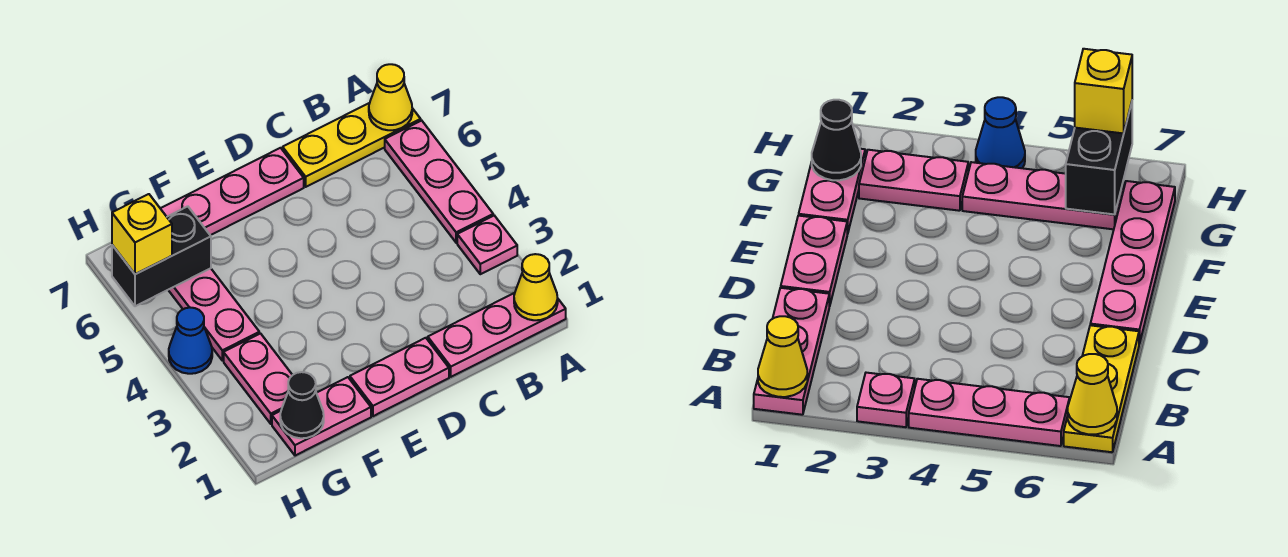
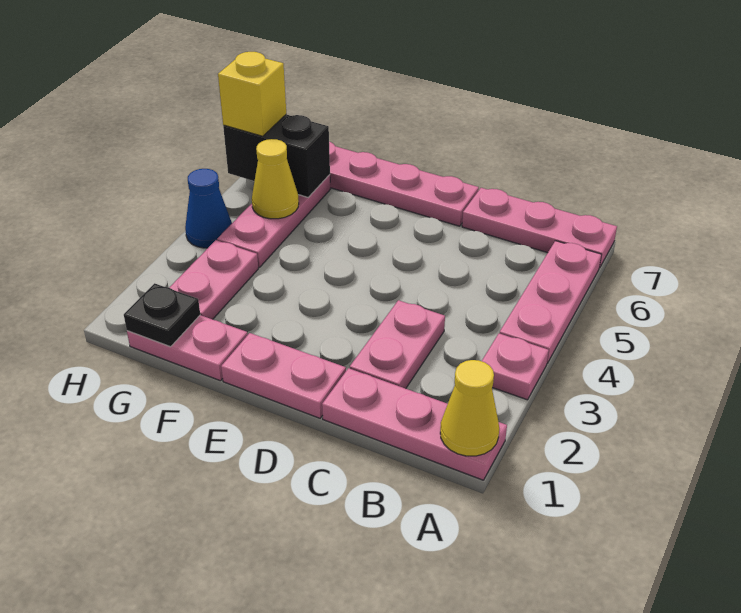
yellow plate A7:C7 level 1 -> pink plate A7:C7 level 1
yellow cone A7 level 2 -> yellow cone G5 level 2
none -> pink plate C2:C3 level 1
black cone G1 level 2 -> black plate G1 level 2

